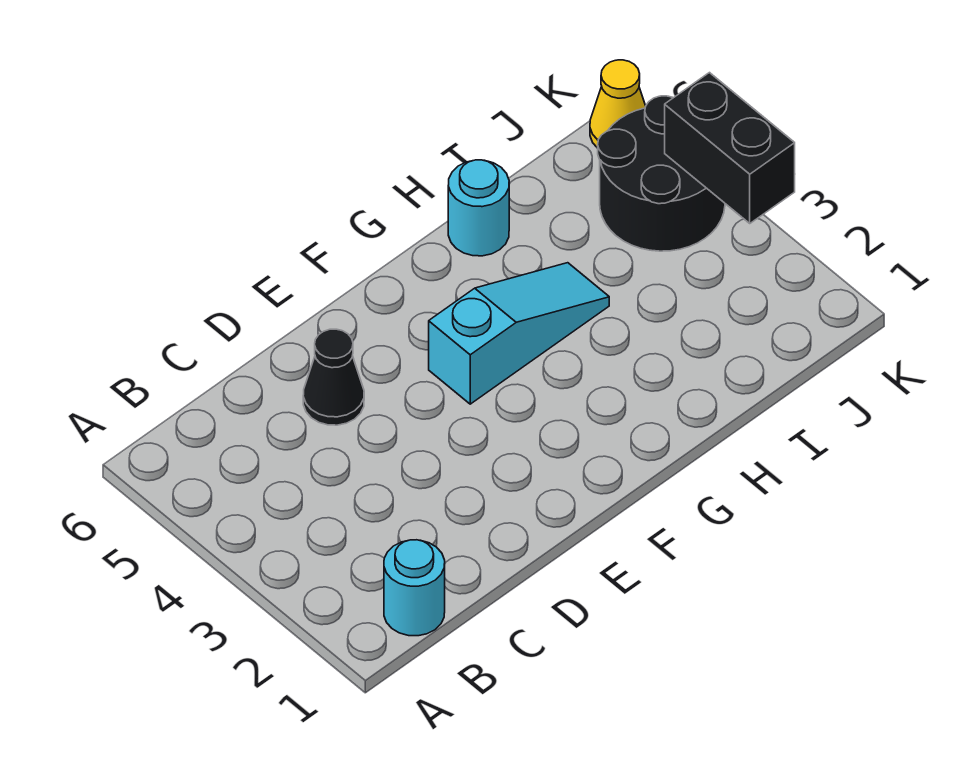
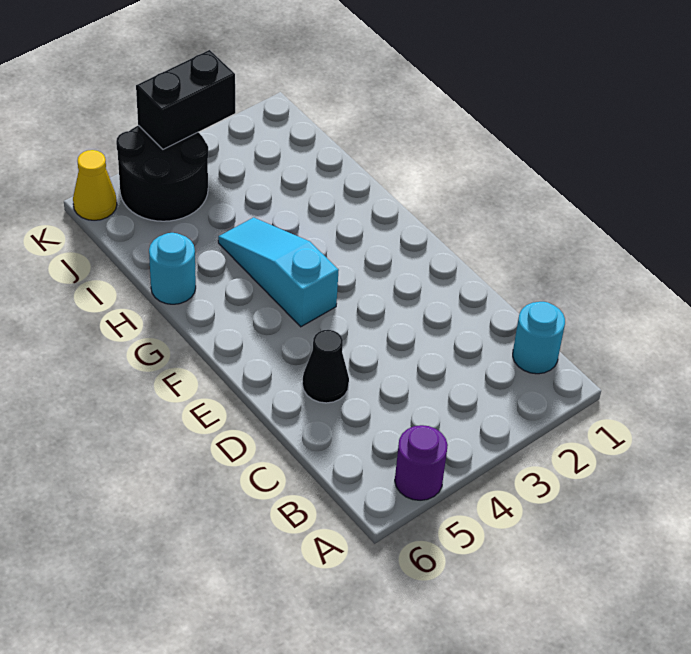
none -> purple round brick A5 level 1

